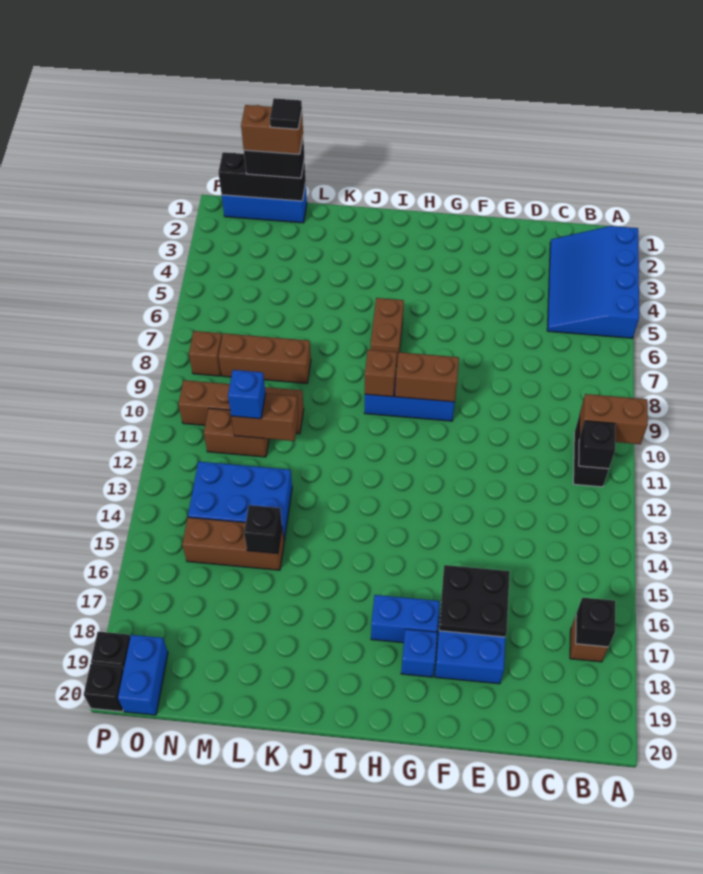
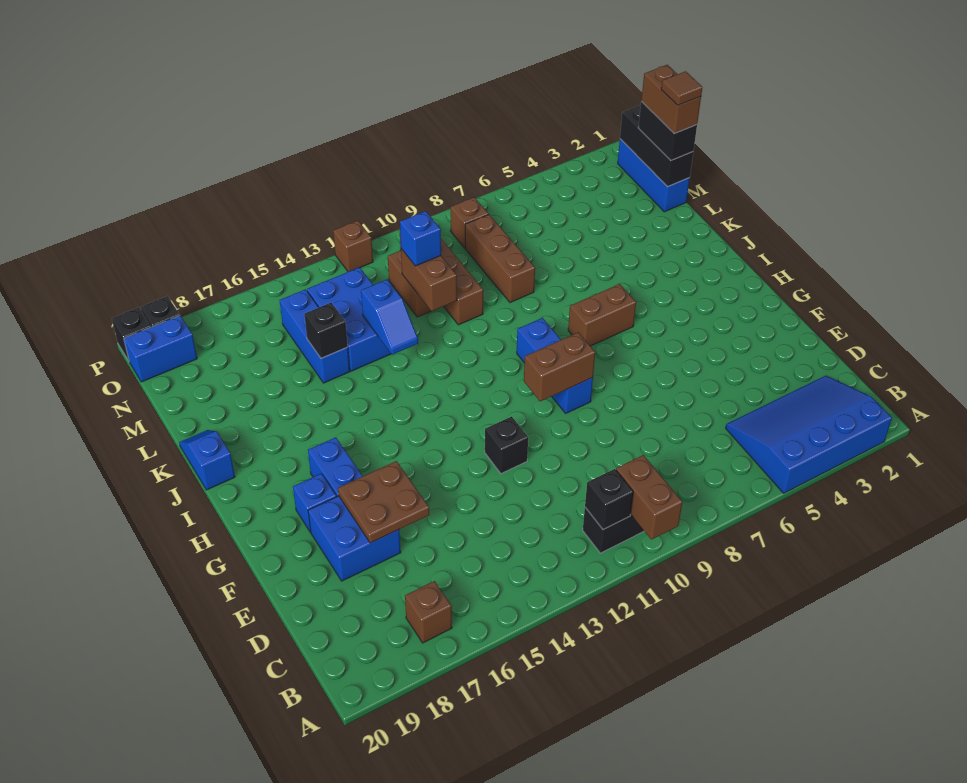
black brick B17 level 2 -> black brick F12 level 1
black plate E16:F17 level 2 -> brown plate E16:F17 level 2
brown brick G9:H9 level 2 -> brown brick G9:G10 level 2
brown brick I9 level 2 -> brown brick P12 level 1
none -> blue slope J20:K20 level 1 top J
none -> blue slope K13:L13 level 2 top L
brown brick L15:N15 level 1 -> blue brick L15:N15 level 1
black tile M1 level 5 -> brown tile M1 level 5

